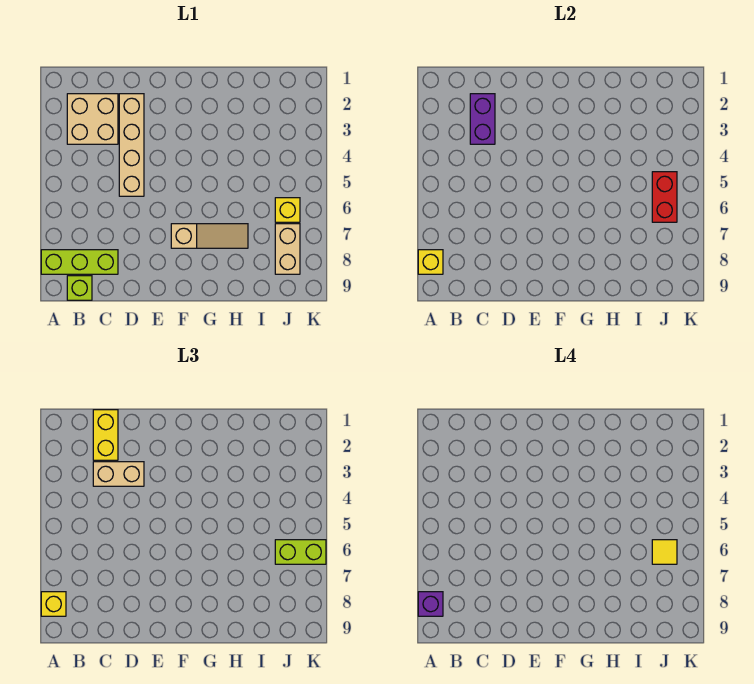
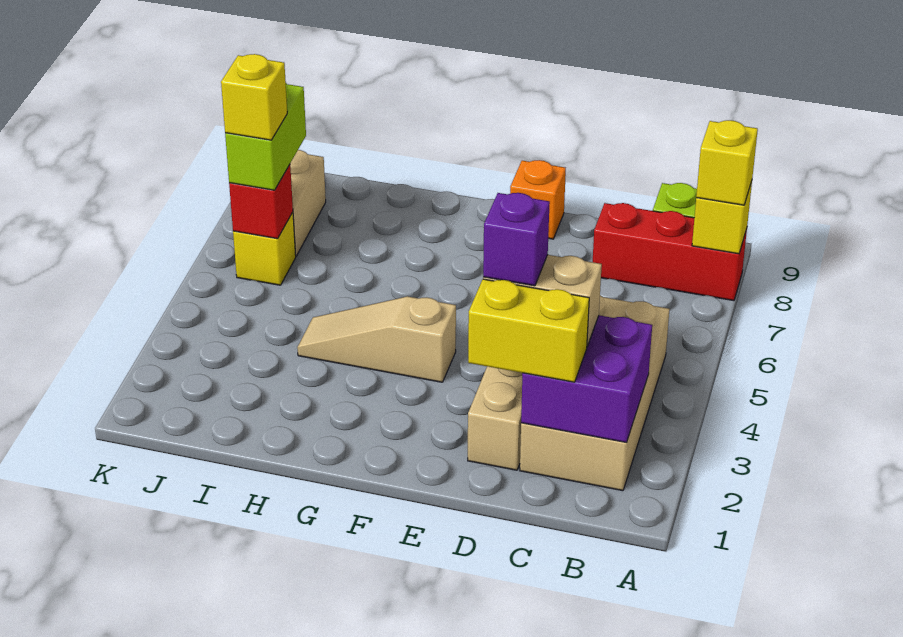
lime brick A8:C8 level 1 -> red brick A8:C8 level 1
purple brick A8 level 4 -> purple brick D3 level 4
tan brick B2:C3 level 1 -> tan brick B2:C5 level 1
yellow brick C1:C2 level 3 -> yellow brick C2:D2 level 3
purple brick C2:C3 level 2 -> purple brick B2:C3 level 2
none -> orange brick E9 level 1
tan slope F7:H7 level 1 top F -> tan slope F4:H4 level 1 top F
red brick J5:J6 level 2 -> red brick J6 level 2
lime brick J6:K6 level 3 -> lime brick J6:J7 level 3
yellow tile J6 level 4 -> yellow brick J6 level 4

